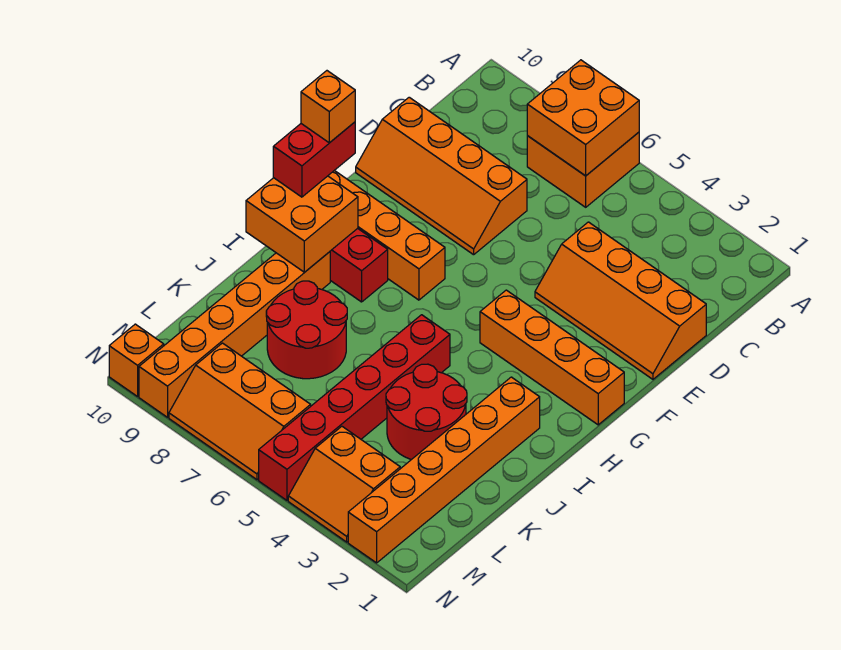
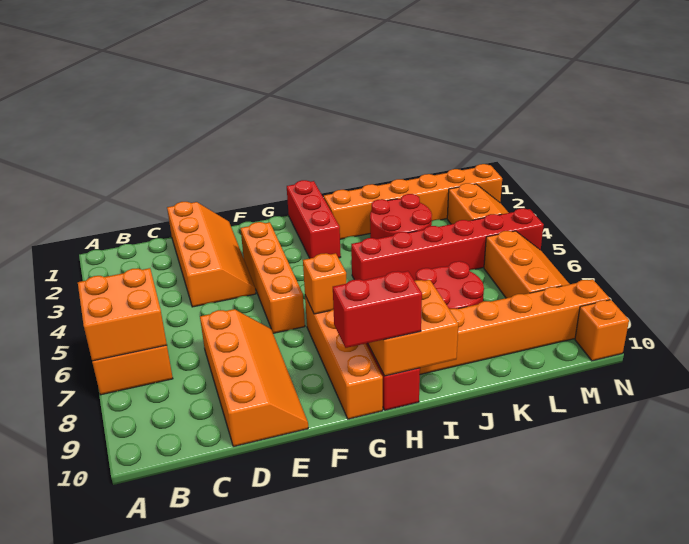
orange brick G1:G4 level 1 -> orange brick F3:F6 level 1
orange brick G10 level 4 -> orange brick G7 level 2
none -> red brick H1:H3 level 1

